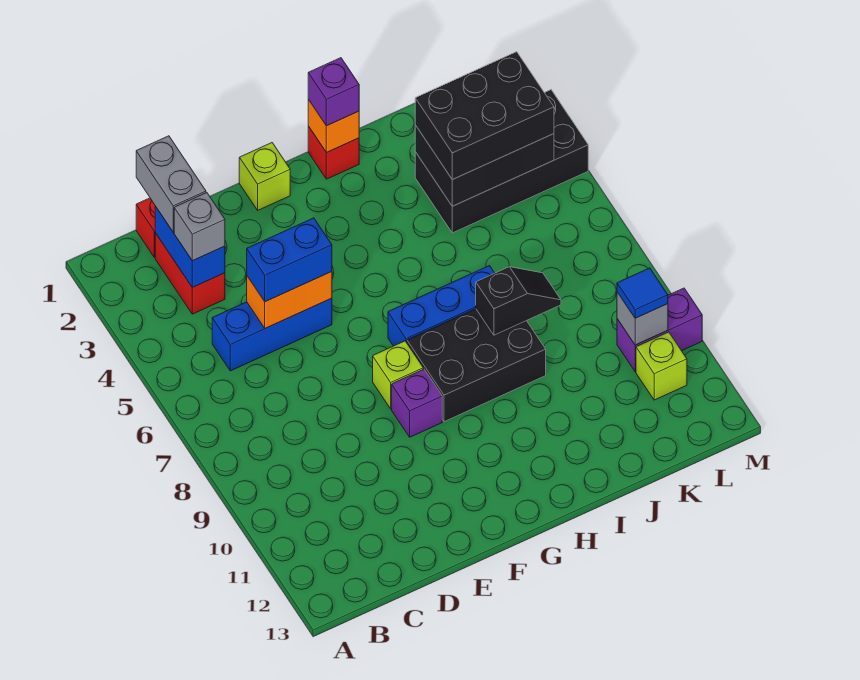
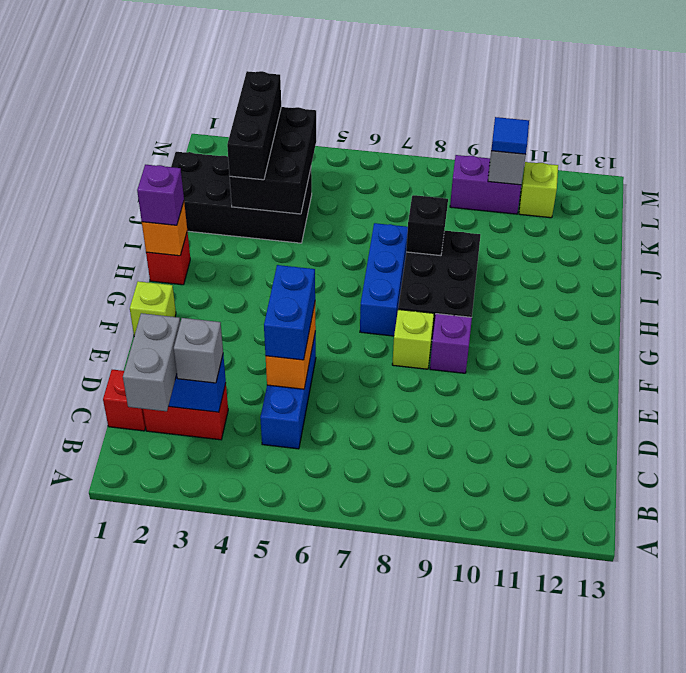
grey brick C1:C2 level 3 -> grey brick B2:C2 level 3
black brick J3:M4 level 1 -> black brick J1:K4 level 1
black brick J3:L4 level 3 -> black brick J3:L3 level 3
purple brick L10:M10 level 1 -> purple brick L9:L10 level 1

